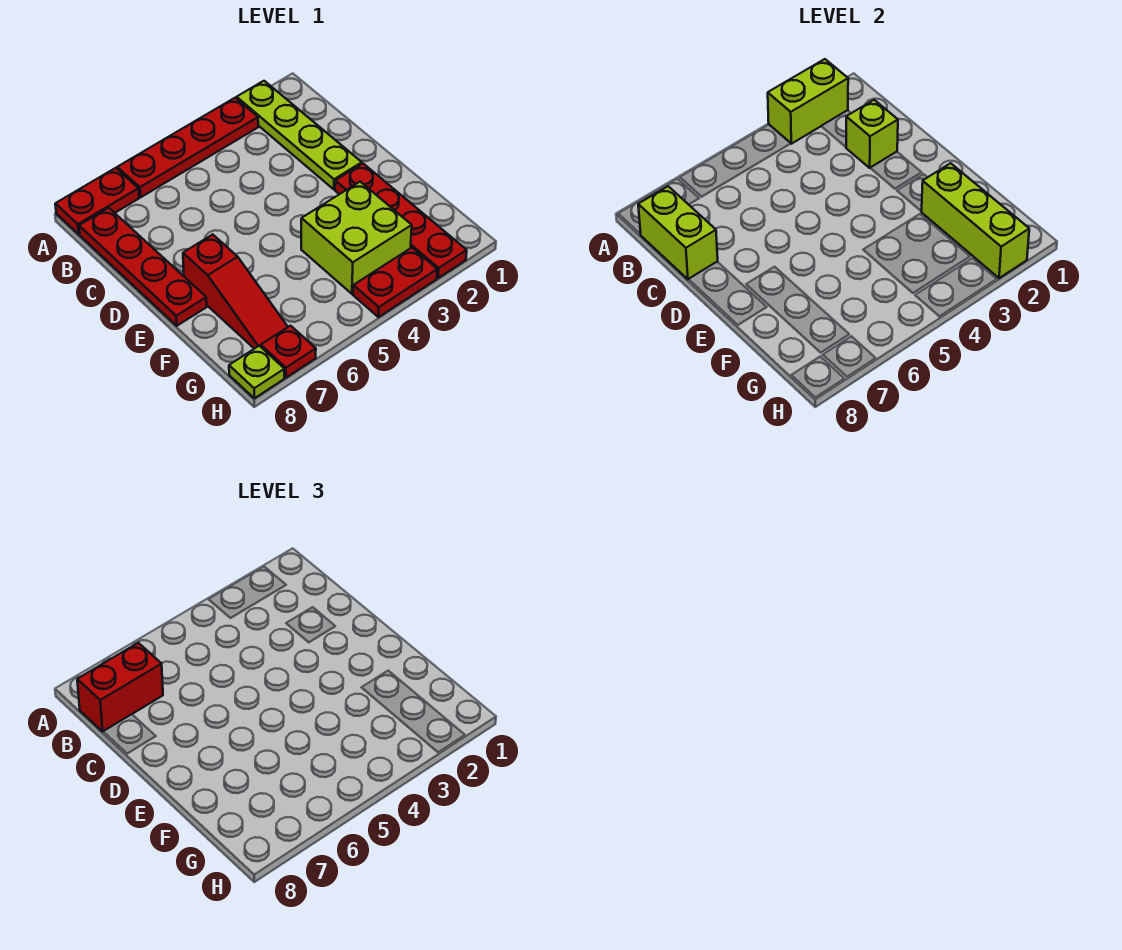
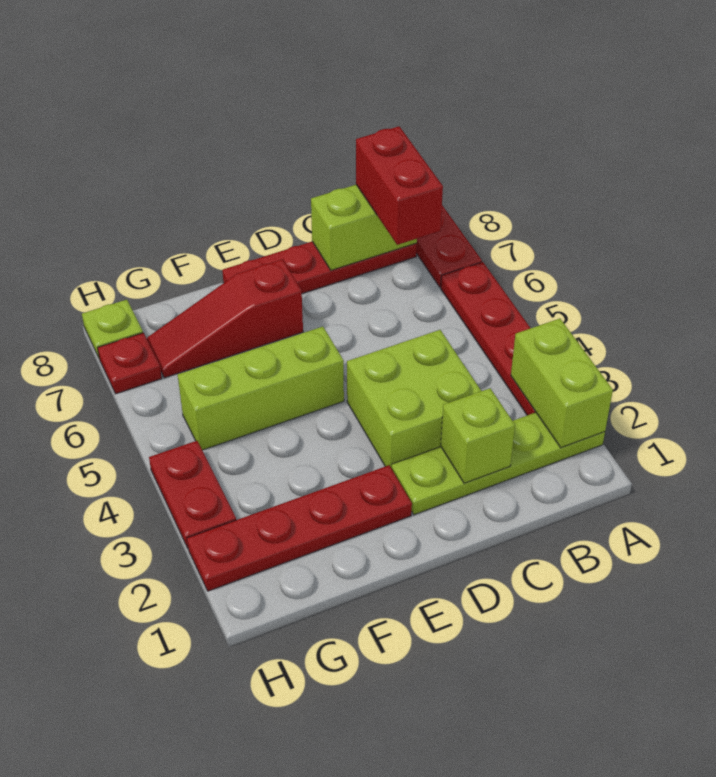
lime brick F2:H2 level 2 -> lime brick E5:G5 level 1
lime brick F3:G4 level 1 -> lime brick C3:D4 level 1

